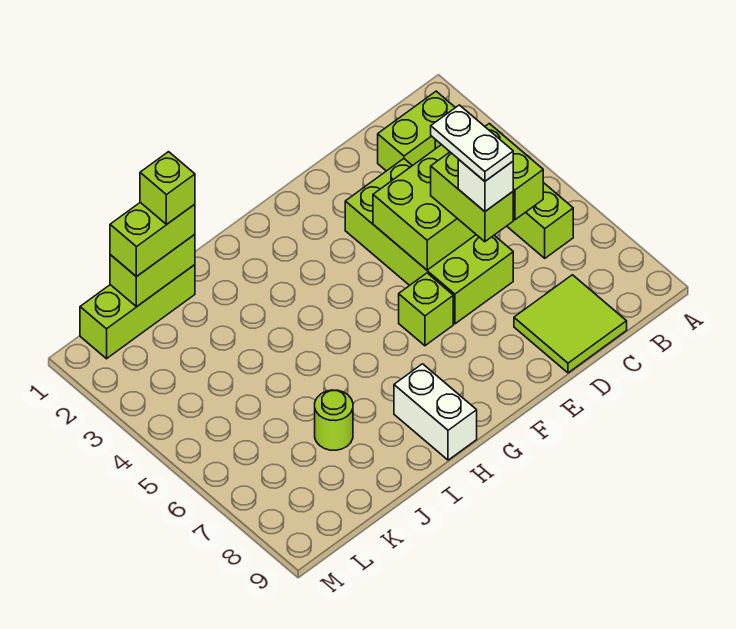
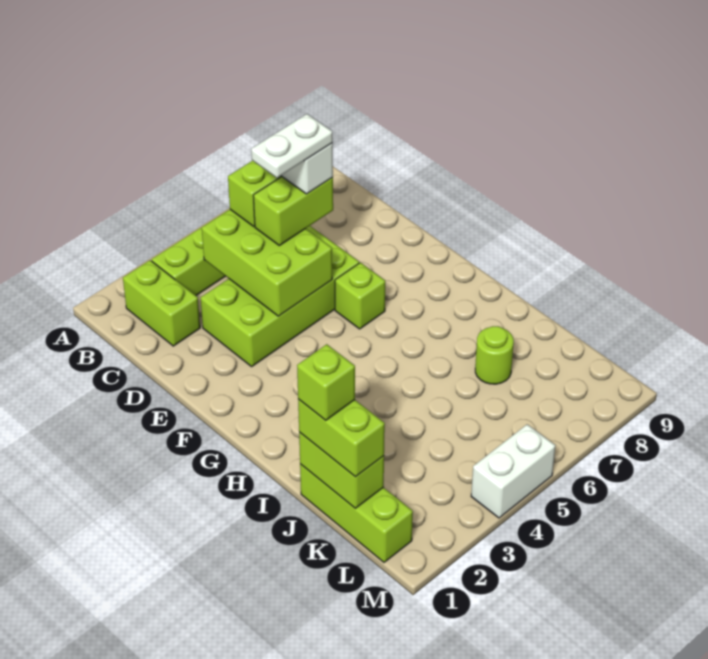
lime tile C8:D9 level 1 -> none
white brick H8:H9 level 1 -> white brick M4:M5 level 1

